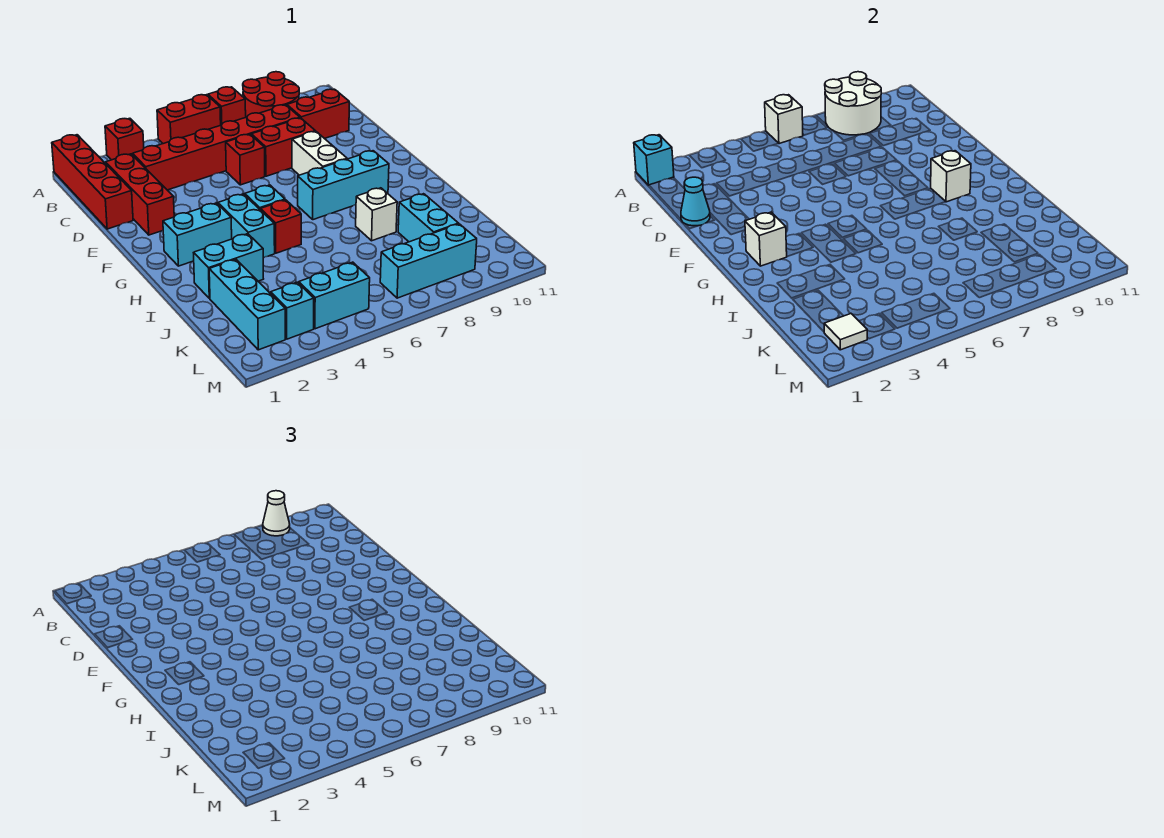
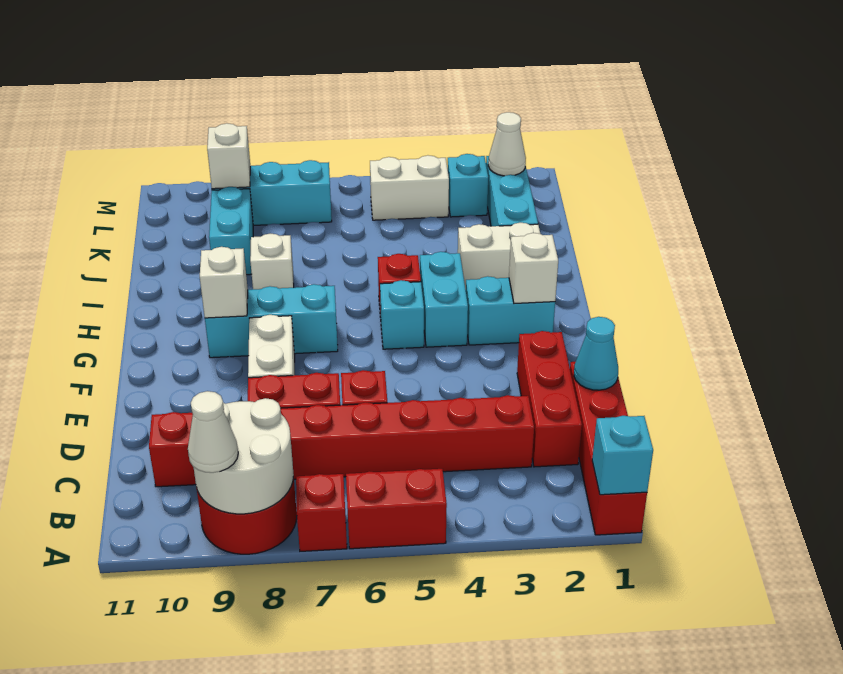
red brick A3 level 1 -> none
white brick A6 level 2 -> white brick L9 level 2
cyan brick I2:I3 level 1 -> white brick I2:I3 level 1
white tile L2 level 2 -> white cone L2 level 2
cyan brick L4:L5 level 1 -> white brick L4:L5 level 1

